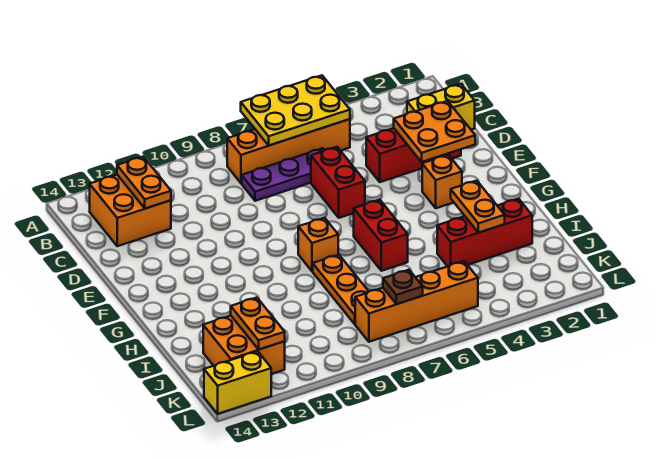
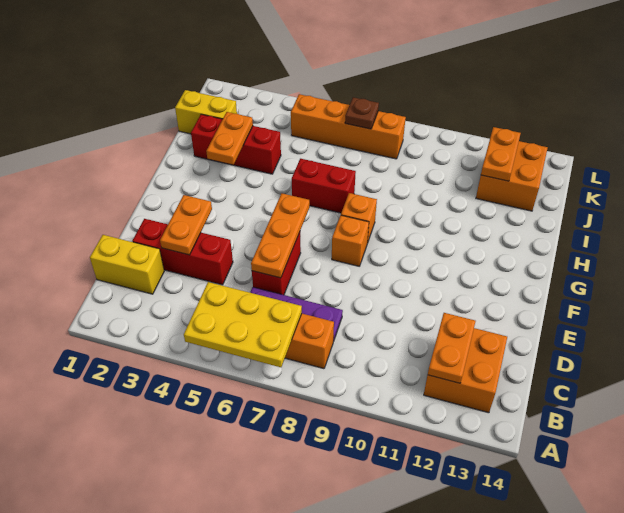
orange plate D2:E3 level 2 -> orange plate D3:E3 level 2
orange brick F3 level 1 -> orange brick F8 level 1
red brick G6:H6 level 1 -> red brick H6:H7 level 1
orange plate H8:J8 level 1 -> orange plate D6:F6 level 2
yellow brick L13:L14 level 1 -> yellow brick J1:J2 level 1

